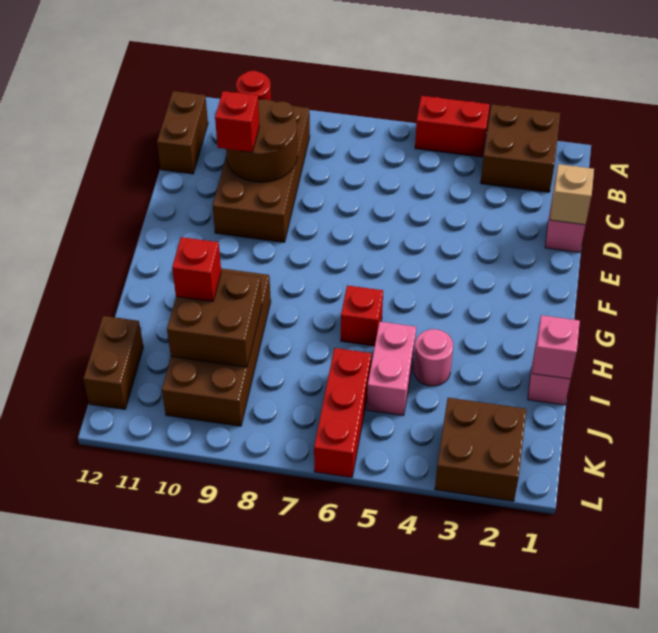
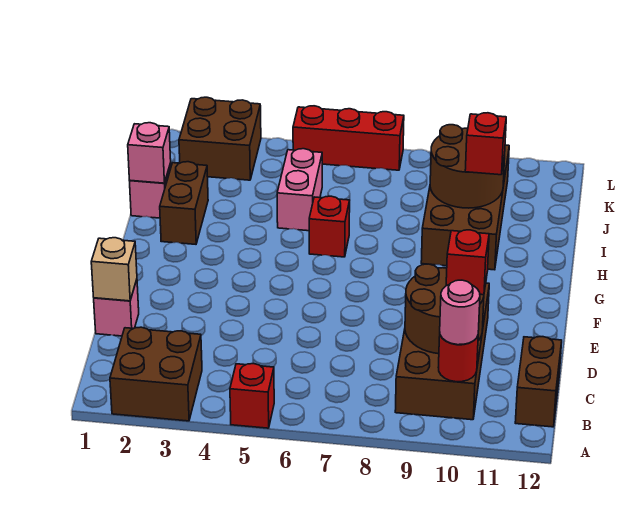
red brick A4:A5 level 1 -> red brick A5 level 1
pink round brick I4 level 1 -> pink round brick B10 level 3
brown brick I9:J10 level 2 -> brown round brick I9:J10 level 2
red brick J6:L6 level 1 -> red brick L5:L7 level 1
brown brick J12:K12 level 1 -> brown brick H2:I2 level 1

